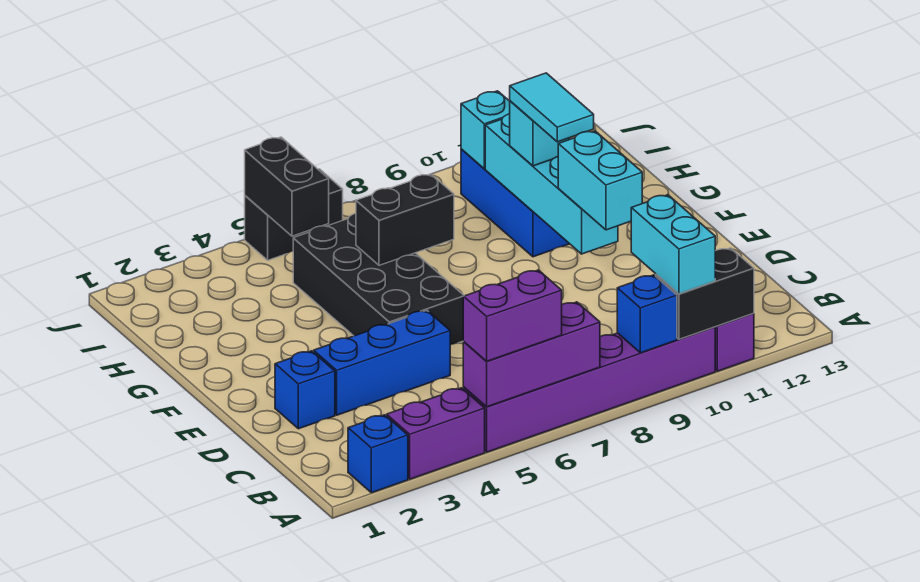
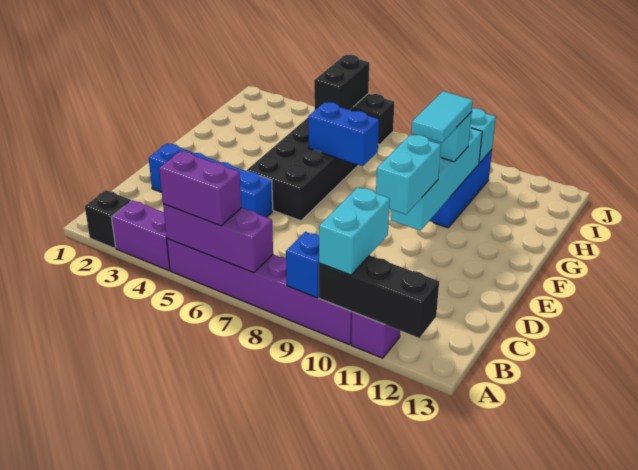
blue brick A2 level 1 -> black brick A2 level 1
black brick A10:A11 level 2 -> black brick A10:A12 level 2
black brick G6:G7 level 2 -> blue brick G6:G7 level 2

